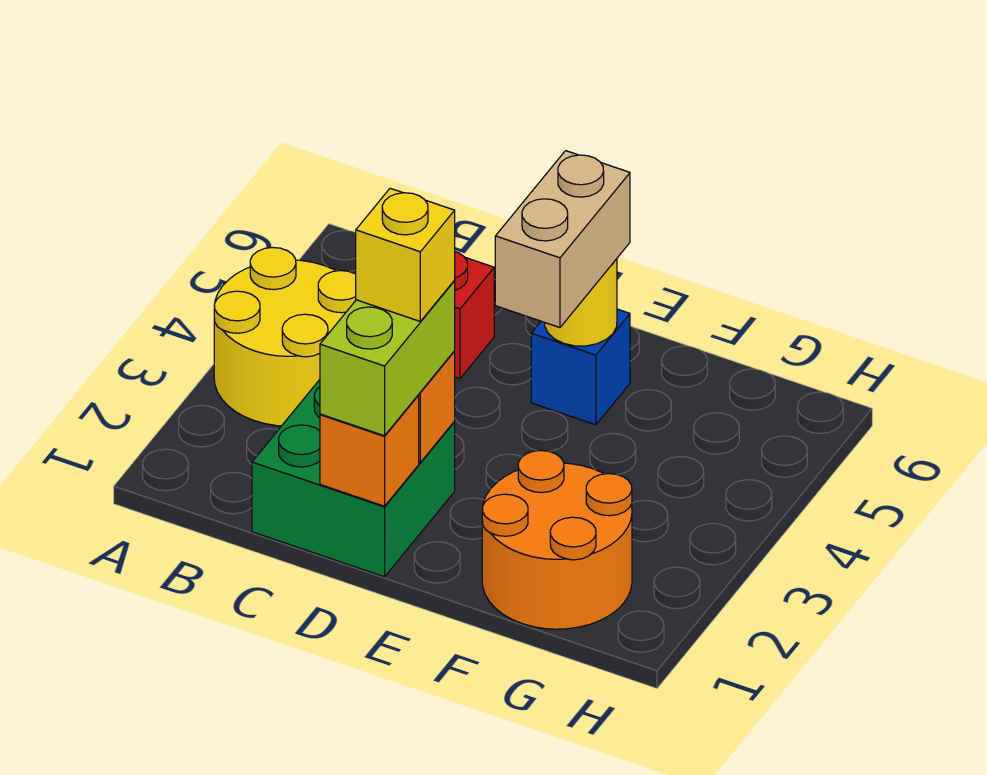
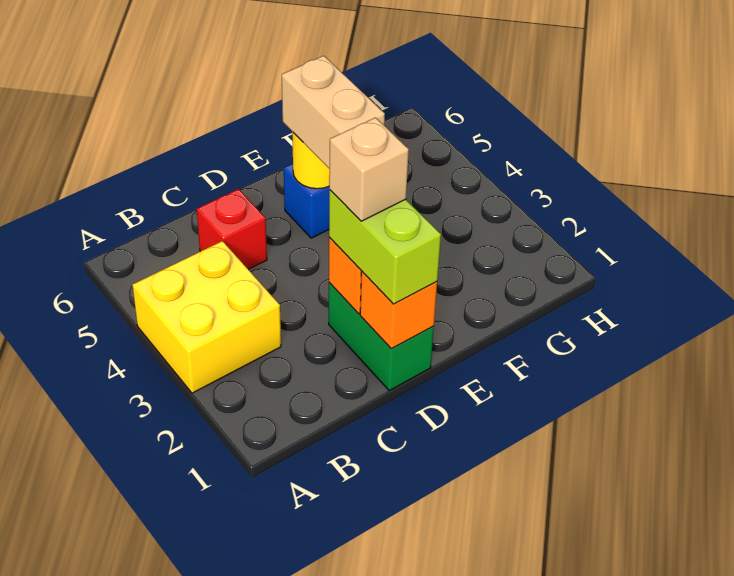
yellow round brick A3:B4 level 1 -> yellow brick A3:B4 level 1
green brick C1:D2 level 1 -> green brick D1:D2 level 1
yellow brick D2 level 4 -> tan brick D2 level 4
orange round brick F1:G2 level 1 -> none

